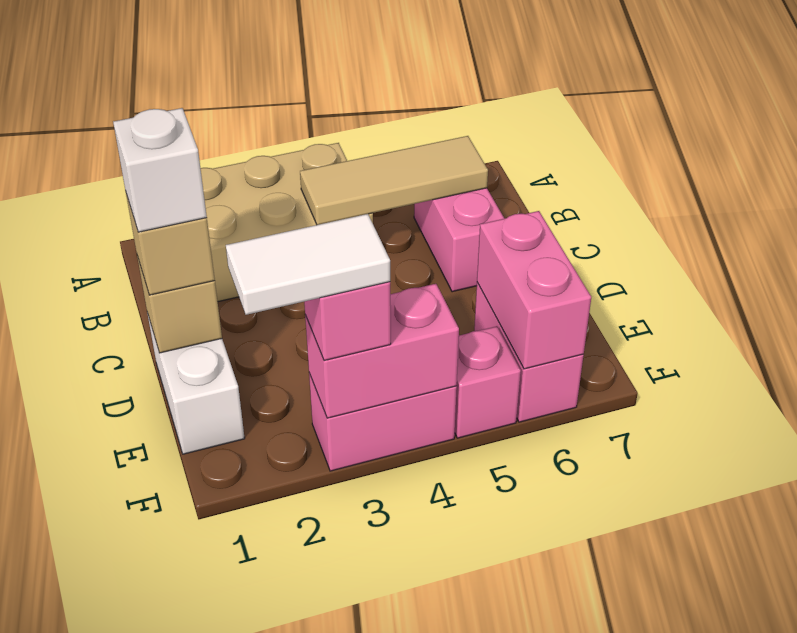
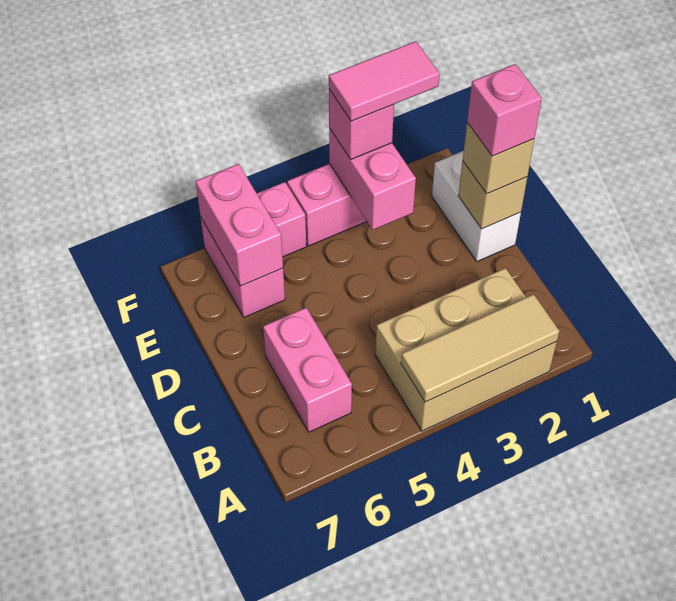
tan tile B4:B6 level 2 -> tan tile A2:A4 level 2
white brick D1 level 4 -> pink brick D1 level 4
white tile F2:F3 level 4 -> pink tile F2:F3 level 4
pink brick F3:F4 level 2 -> pink brick E3:F3 level 2

